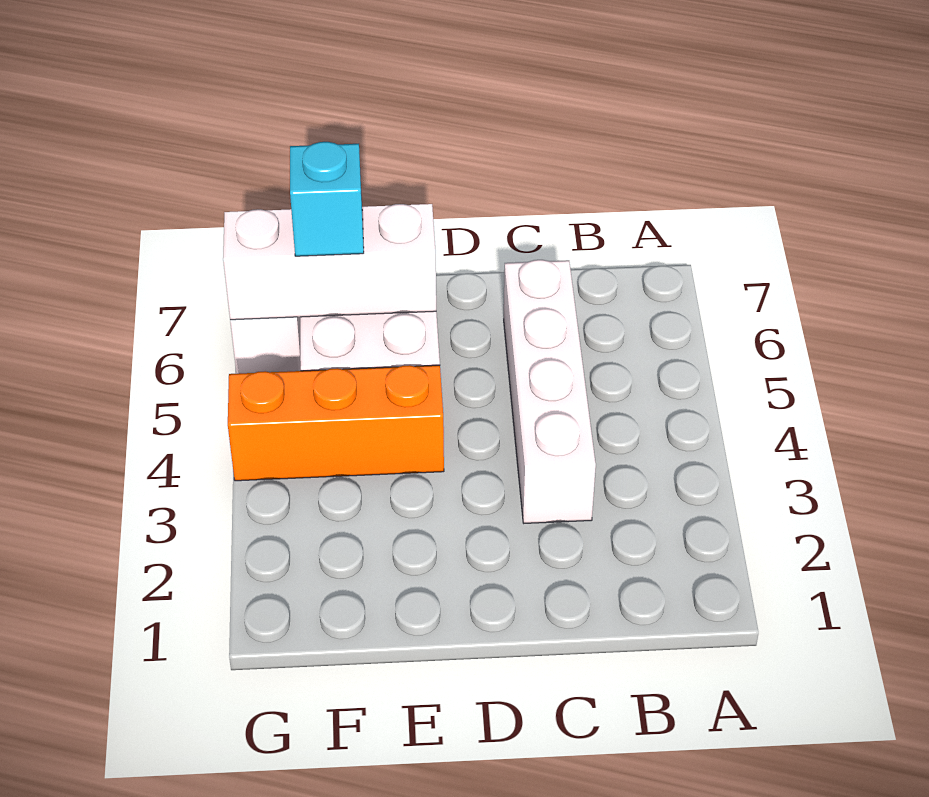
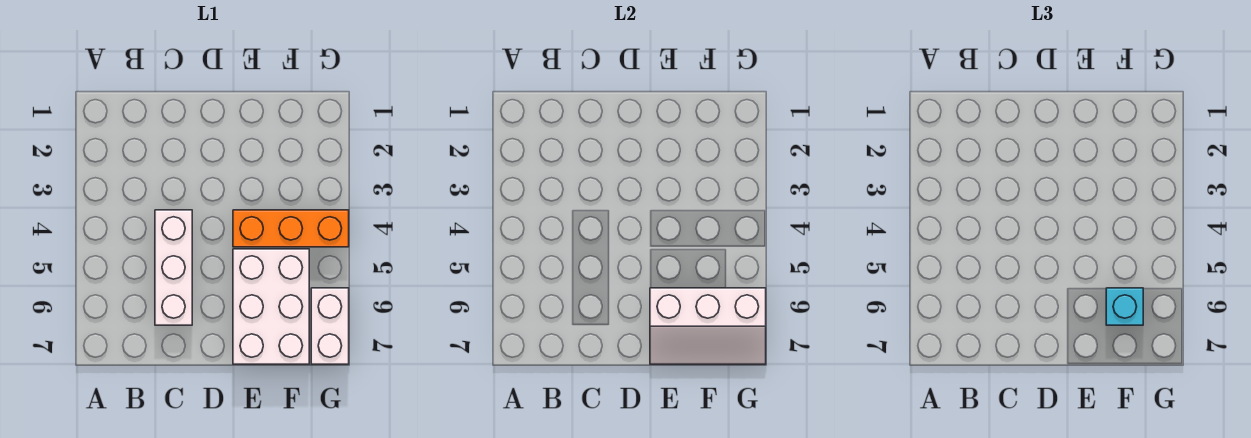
white brick C3:C6 level 1 -> white brick C4:C6 level 1

